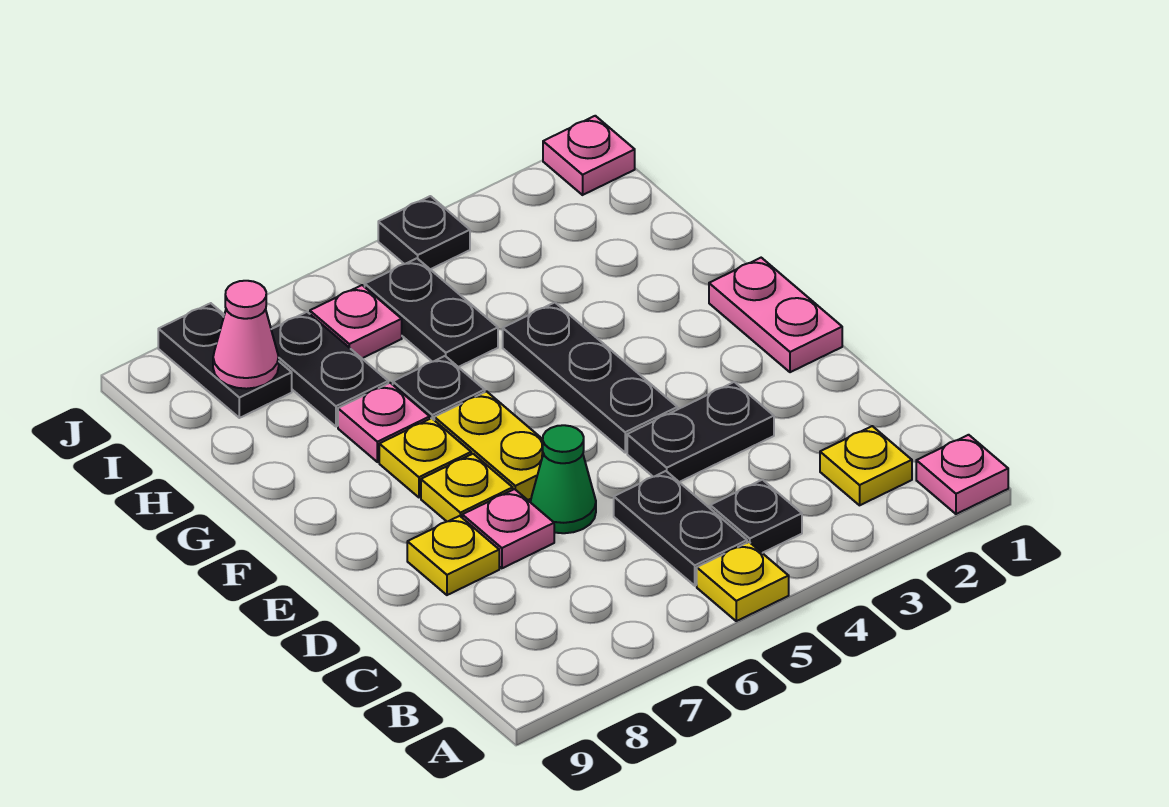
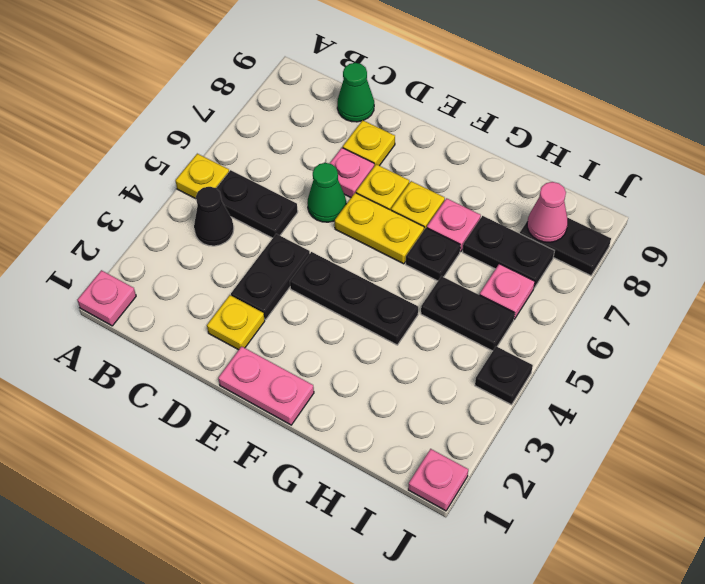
yellow plate B2 level 1 -> yellow plate D2 level 1
black plate B4 level 1 -> black cone B4 level 1
none -> green cone C9 level 1

